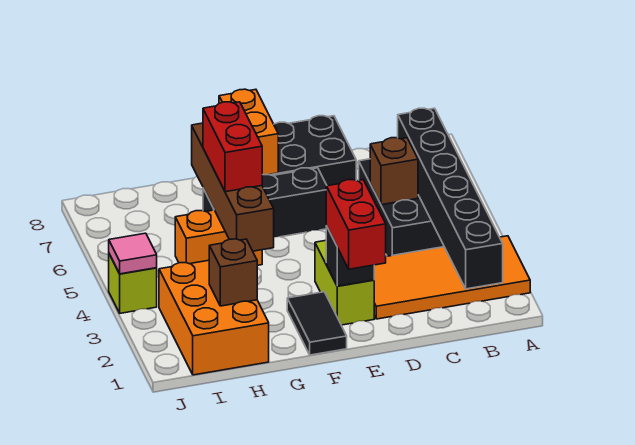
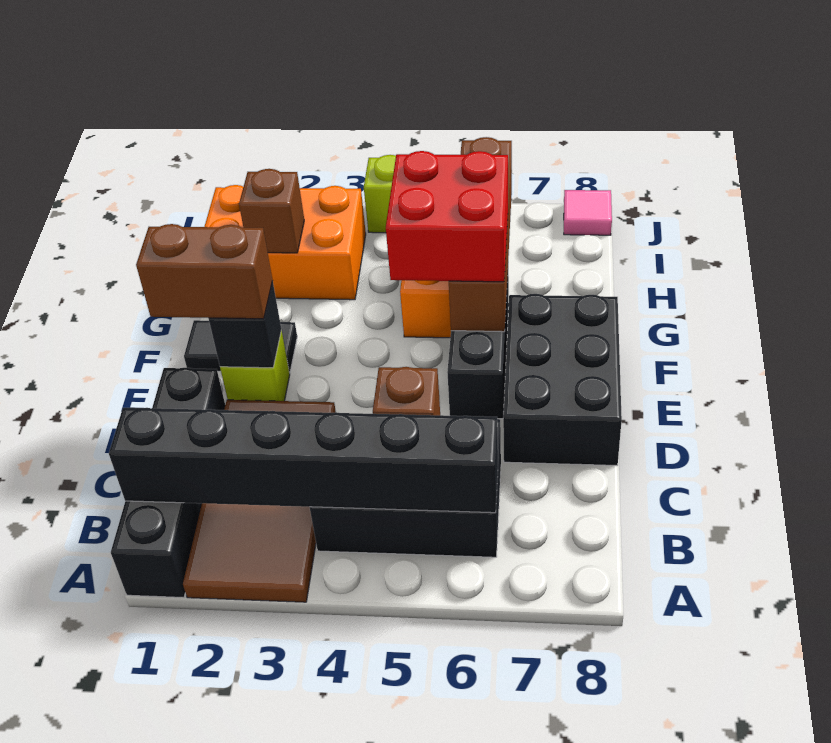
none -> black brick A1:D1 level 1
orange tile A2:D3 level 1 -> brown tile A2:D3 level 1
red brick E1:E2 level 3 -> brown brick E1:E2 level 3
lime brick E2:E3 level 1 -> lime brick E2 level 1
orange brick F7:F8 level 2 -> none
brown brick G4:G7 level 2 -> brown brick F6:I6 level 2
red brick G5:G6 level 3 -> red brick F5:G6 level 3
pink tile J4 level 2 -> pink tile J8 level 1

